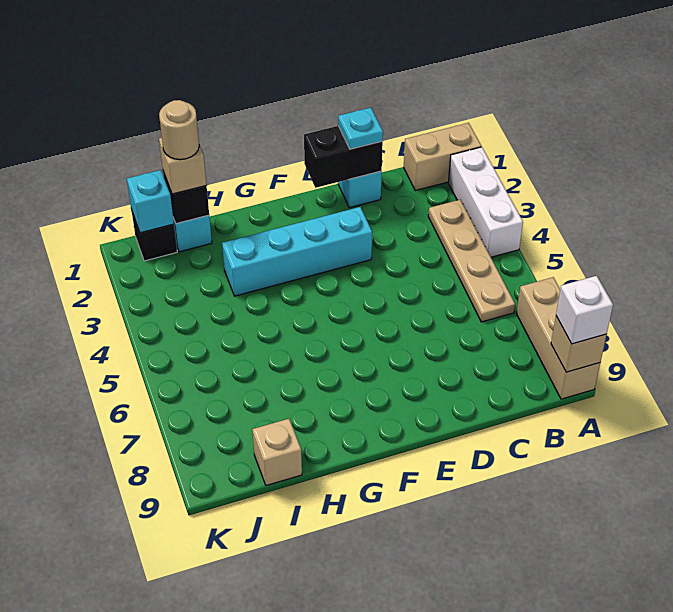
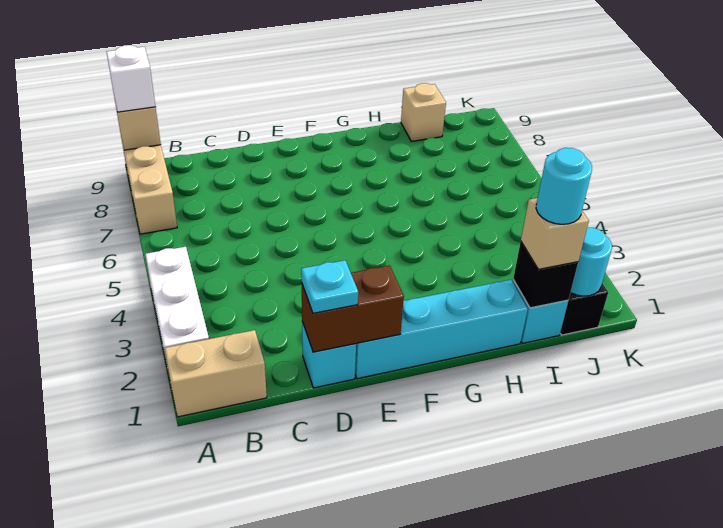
tan plate B3:B6 level 1 -> none
black brick D1:E1 level 2 -> brown brick D1:E1 level 2
cyan brick E3:H3 level 1 -> cyan brick E1:H1 level 1
tan round brick I1 level 4 -> cyan round brick I1 level 4
cyan brick J1 level 2 -> cyan round brick J1 level 2

